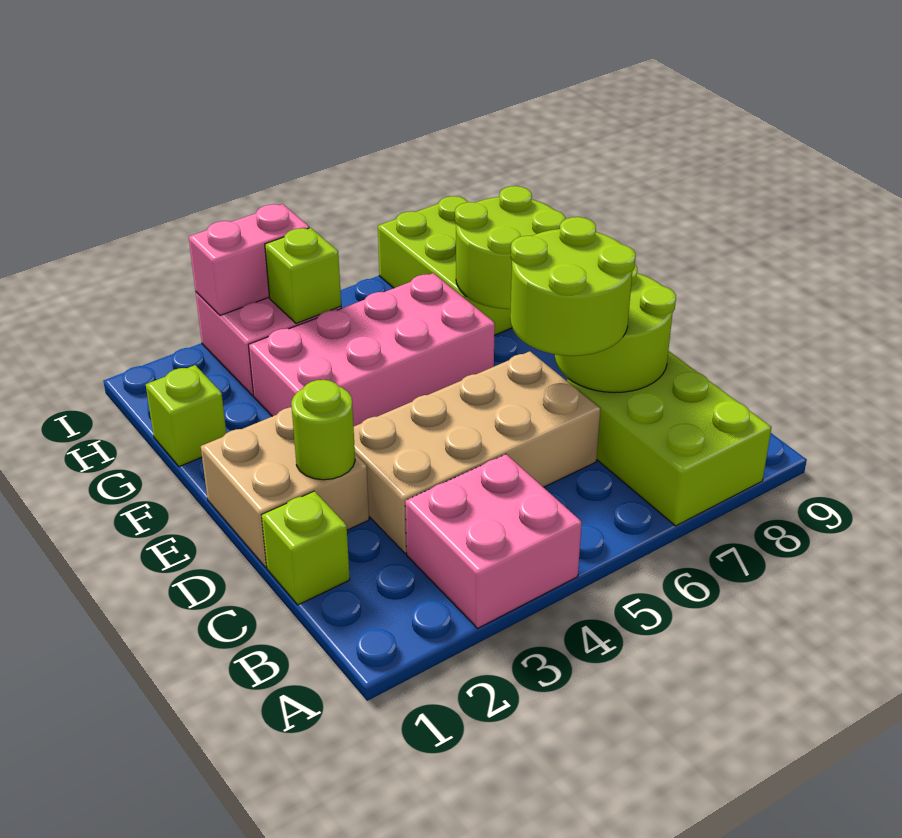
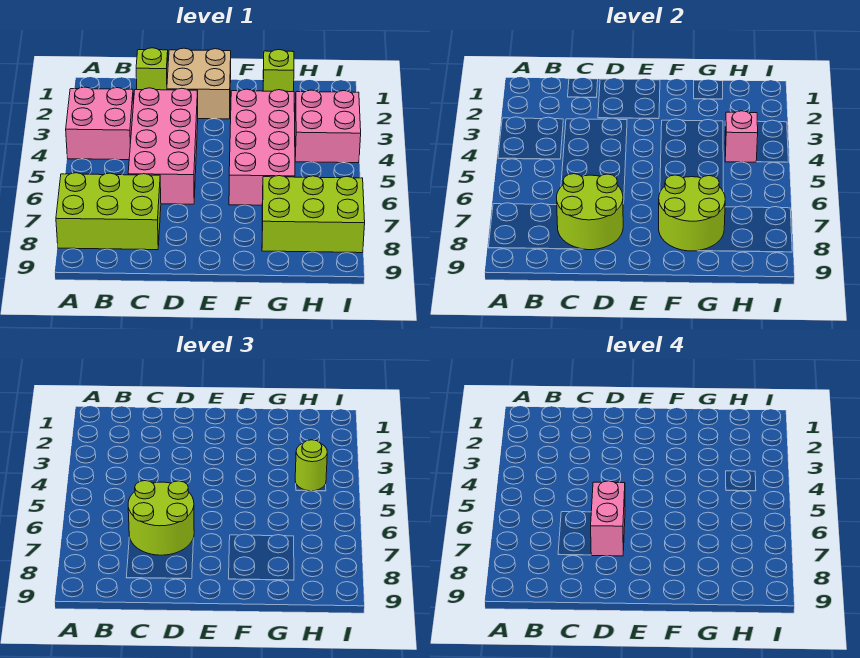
tan brick C3:D6 level 1 -> pink brick C3:D6 level 1
lime round brick D2 level 2 -> lime round brick H4 level 3
lime brick H4 level 2 -> pink brick H4 level 2
pink brick I3:I4 level 2 -> pink brick D6:D7 level 4

